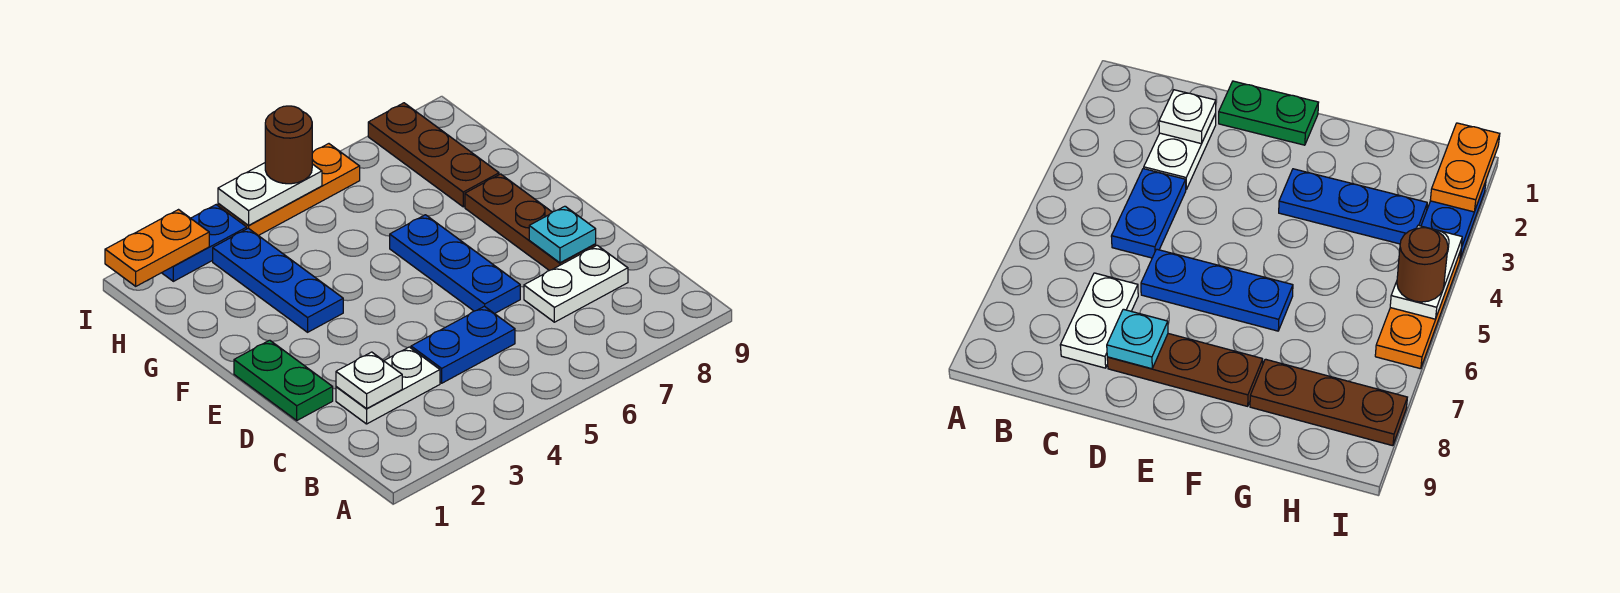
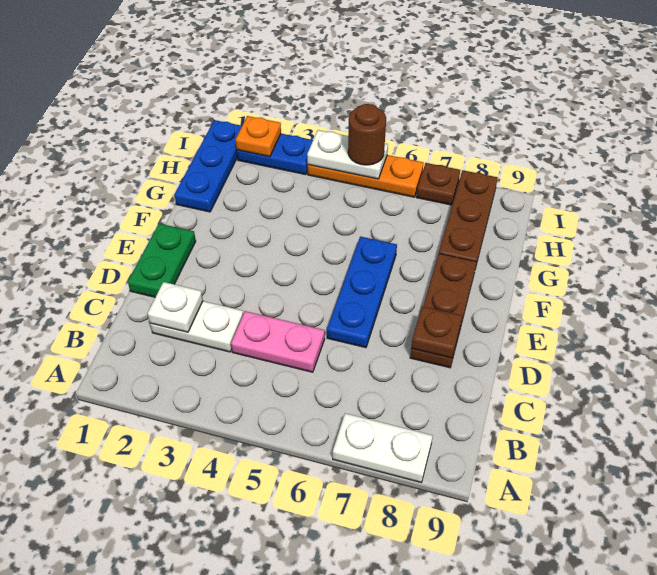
blue plate C4:C5 level 1 -> pink plate C4:C5 level 1
white plate C7:C8 level 1 -> white plate A7:A8 level 1
cyan plate D8 level 2 -> brown plate D8 level 2
blue plate F3:H3 level 1 -> blue plate G1:I1 level 1
orange plate I1:I2 level 2 -> orange plate I2 level 2
none -> brown plate I7 level 1

